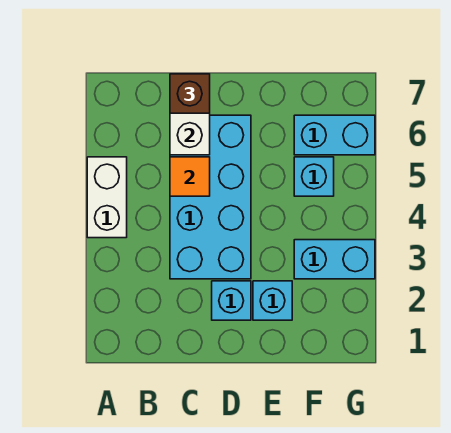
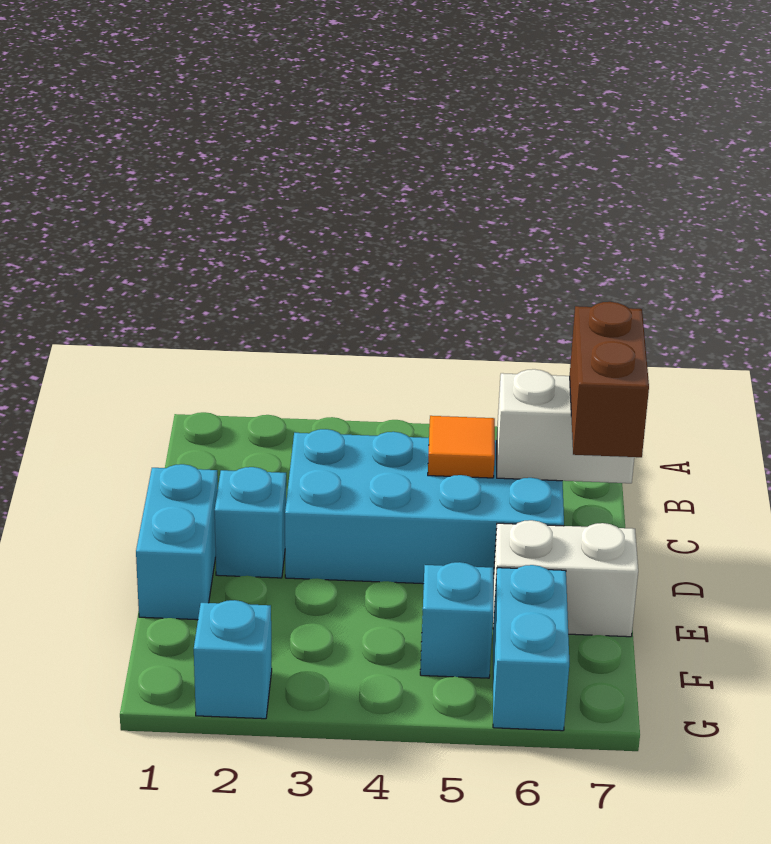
white brick A4:A5 level 1 -> white brick E6:E7 level 1
brown brick C7 level 3 -> brown brick C7:D7 level 3
cyan brick E2 level 1 -> cyan brick G2 level 1
cyan brick F3:G3 level 1 -> cyan brick D1:E1 level 1

